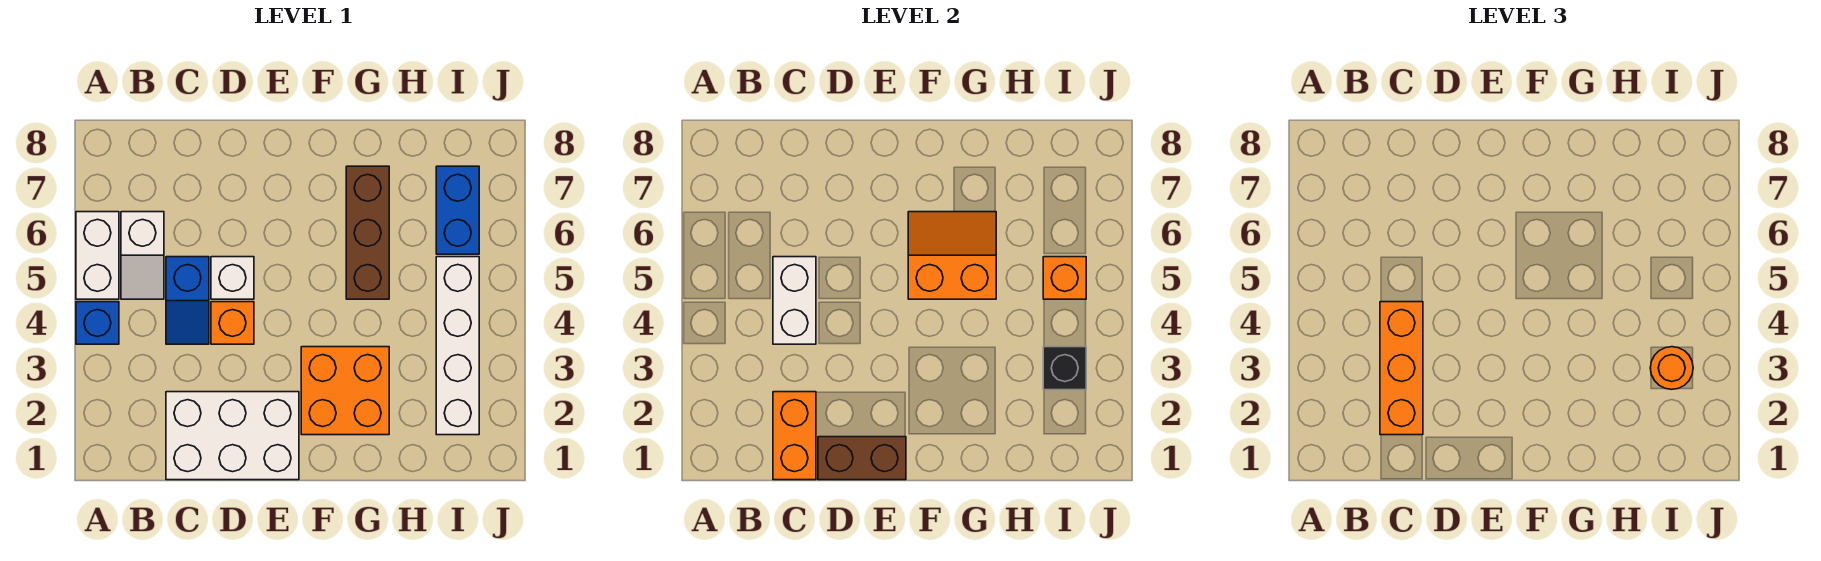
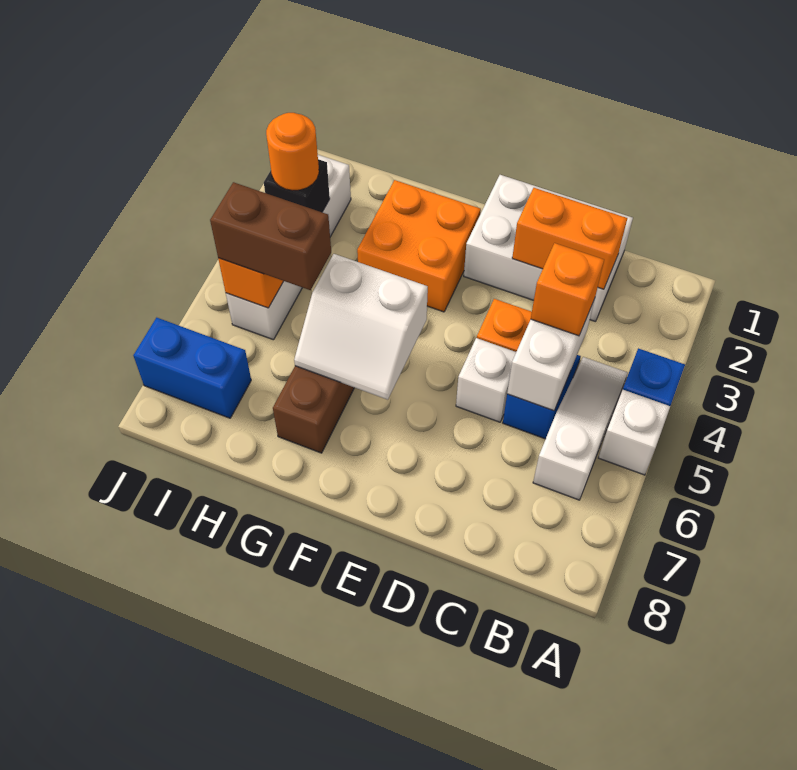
white brick A5:A6 level 1 -> white brick A5 level 1
white slope B5:B6 level 1 top 6 -> white slope B4:B6 level 1 top 6
orange brick C1:C2 level 2 -> orange brick C2:D2 level 2
orange brick C2:C4 level 3 -> orange brick C4 level 3
brown brick D1:E1 level 2 -> brown brick H5:I5 level 3
orange slope F5:G6 level 2 top 5 -> white slope F5:G6 level 2 top 5
blue brick I6:I7 level 1 -> blue brick I7:J7 level 1

